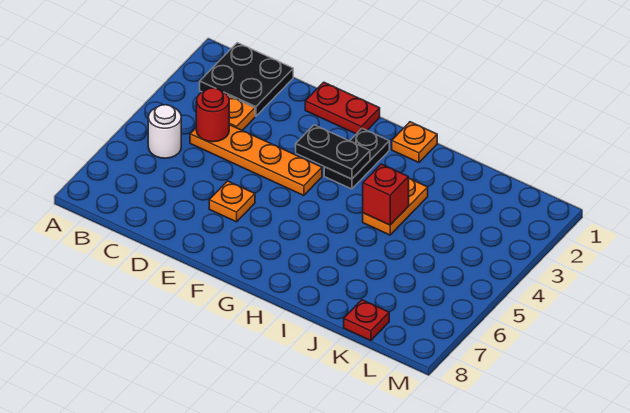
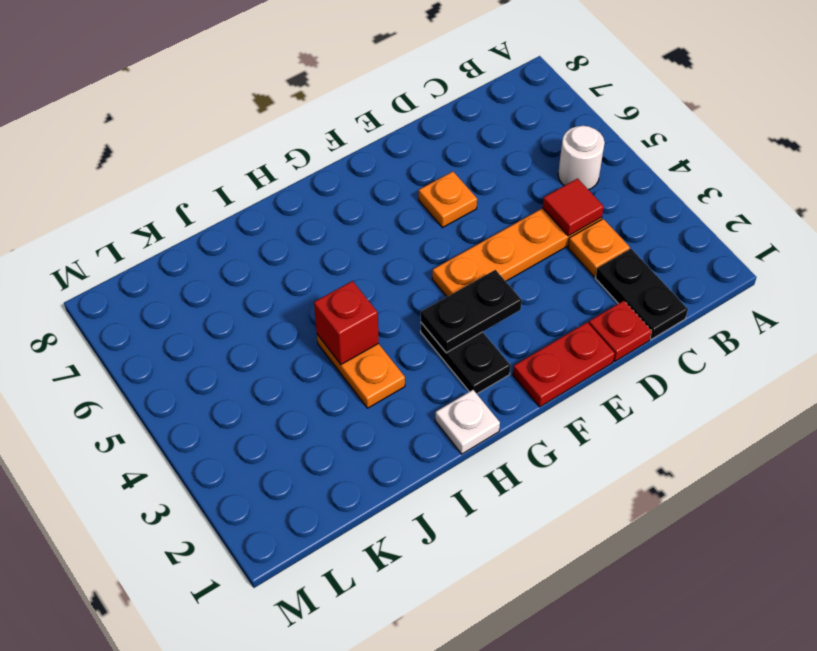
black plate B1:C2 level 1 -> black plate C1:C2 level 1
red round brick C4 level 2 -> red tile C4 level 2
orange plate H1 level 1 -> white plate H1 level 1
red plate K8 level 1 -> red plate D1 level 1

